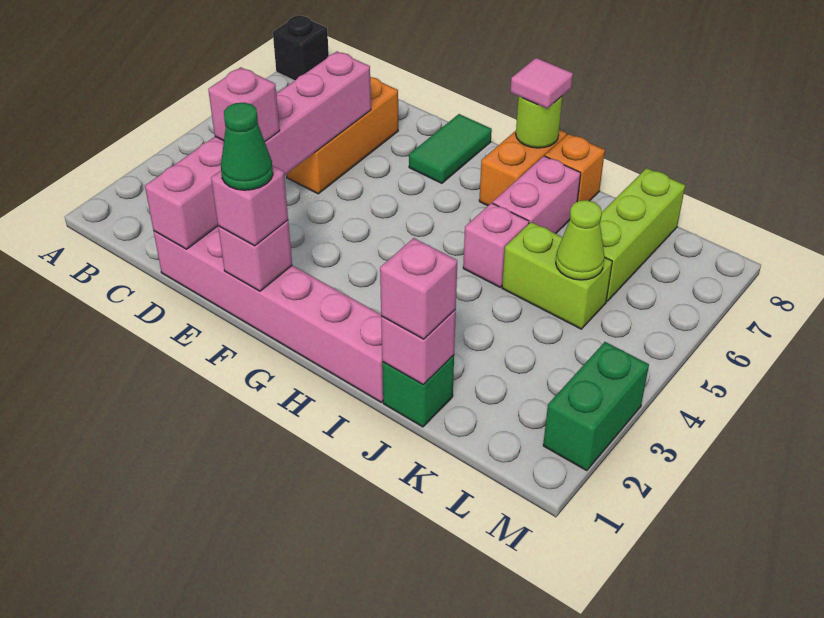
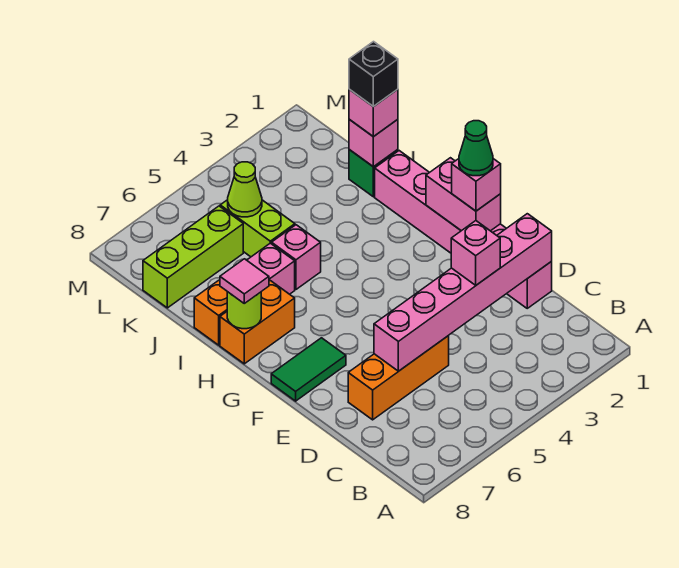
black brick A8 level 1 -> black brick J1 level 4
pink brick F1 level 2 -> pink brick F1:G1 level 2
green brick M2:M3 level 1 -> none

